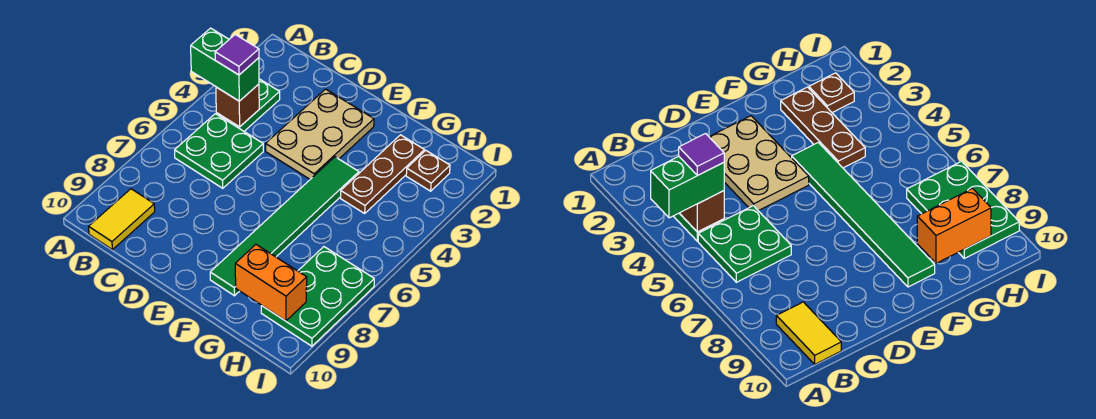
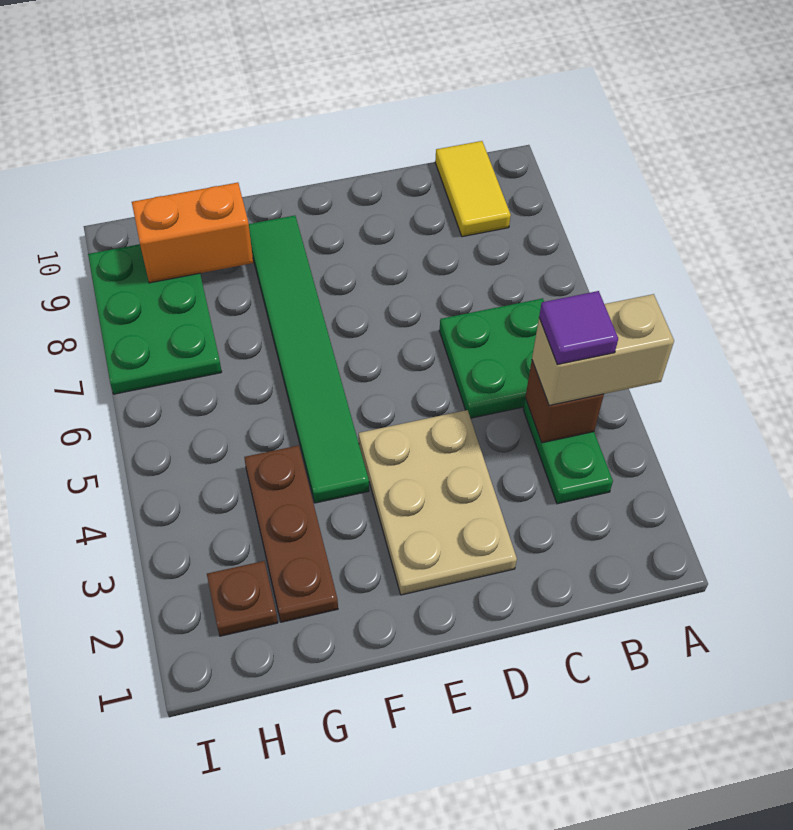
green brick A4:B4 level 3 -> tan brick A4:B4 level 3

